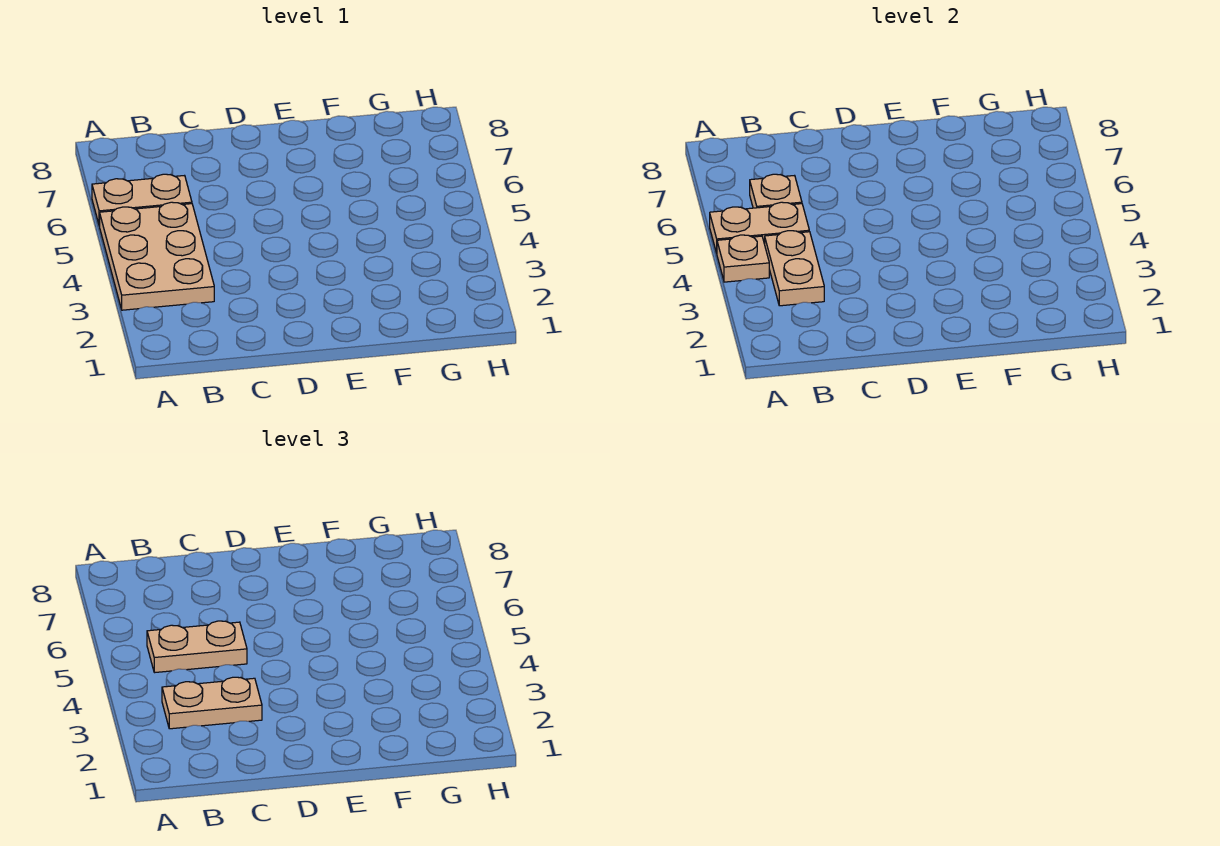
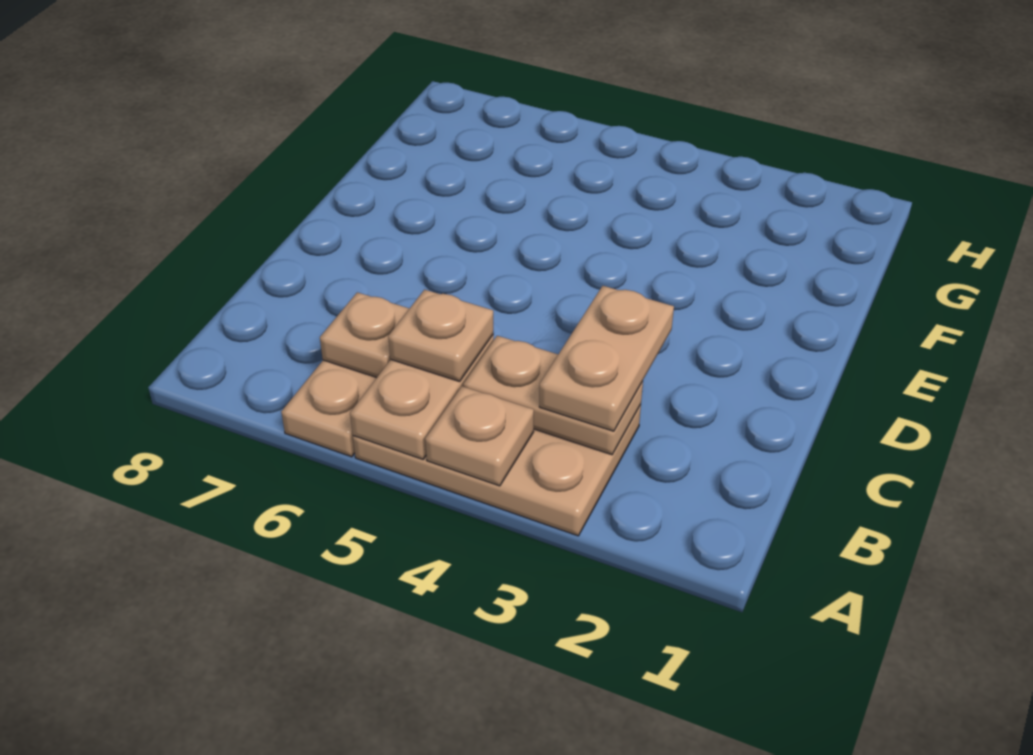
tan plate B5:C5 level 3 -> tan plate B5 level 3

